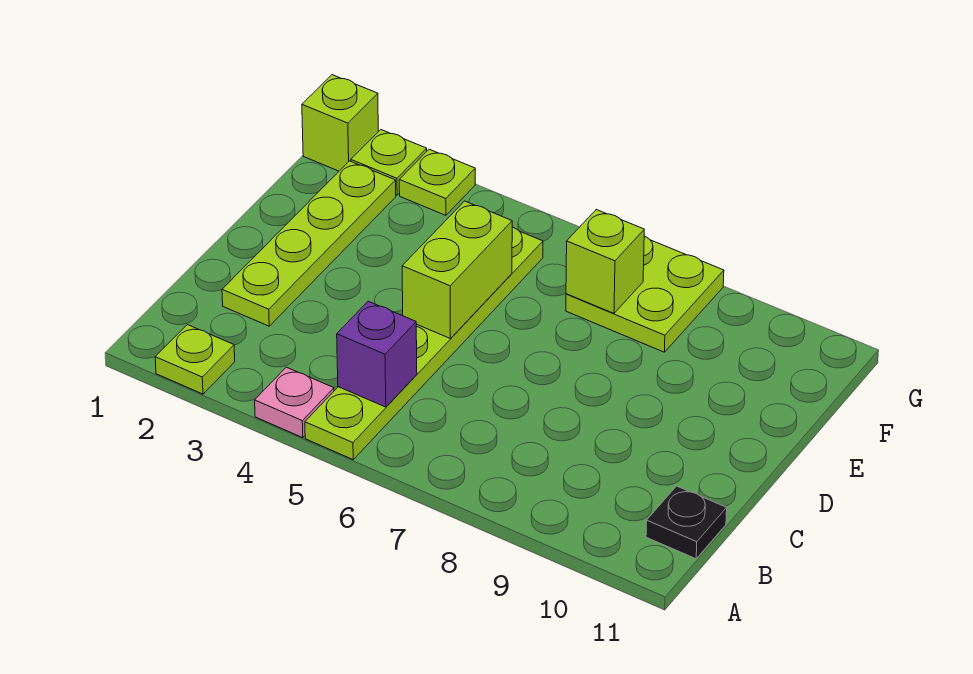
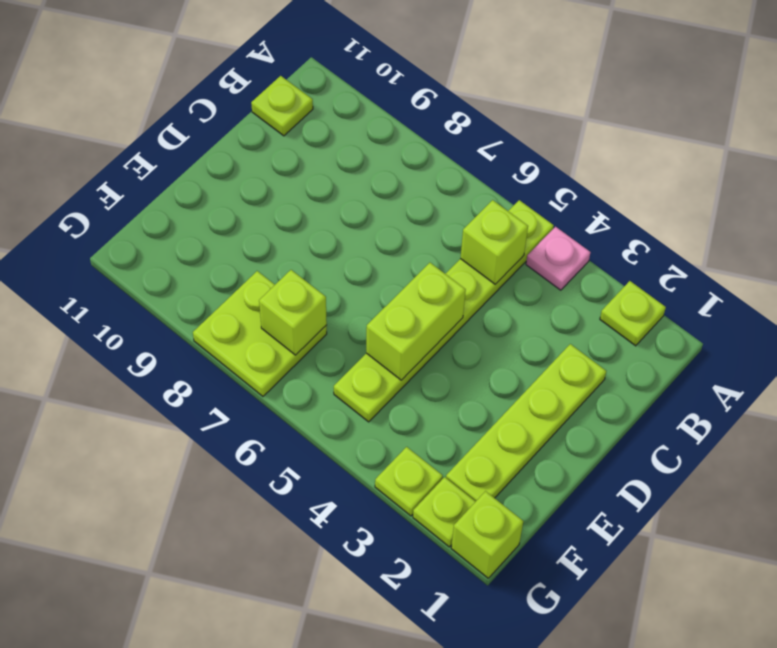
purple brick B5 level 2 -> lime brick B5 level 2
black plate B11 level 1 -> lime plate B11 level 1

